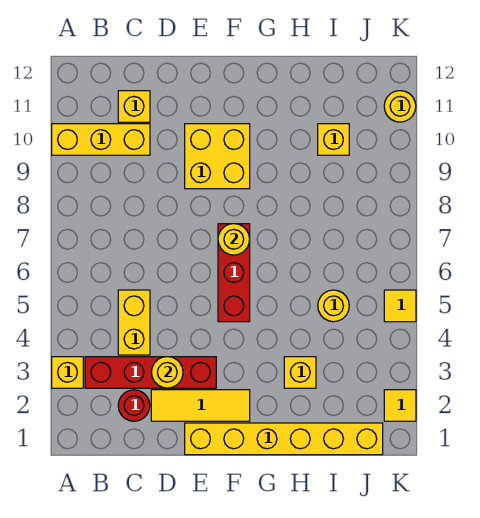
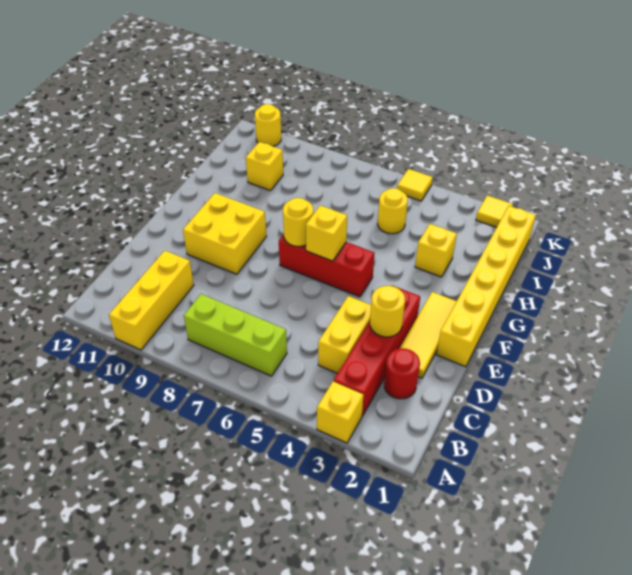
none -> lime brick B6:B8 level 1
yellow brick C4:C5 level 1 -> yellow brick C4:D4 level 1
yellow brick C11 level 1 -> yellow brick F6 level 2

